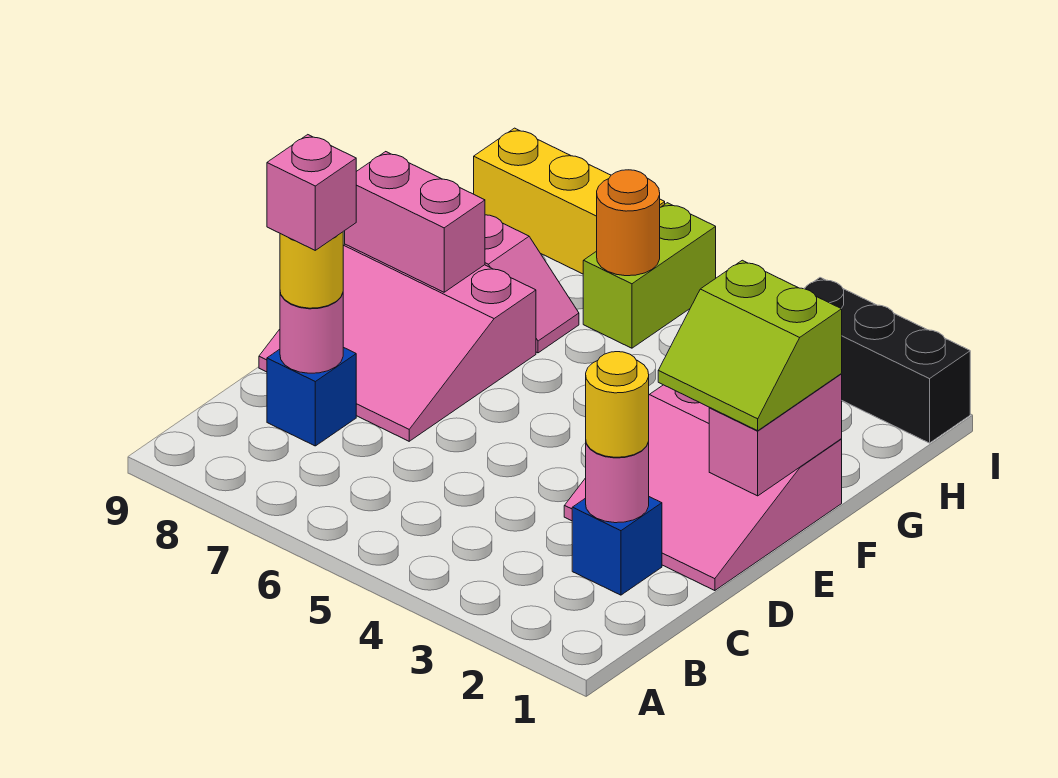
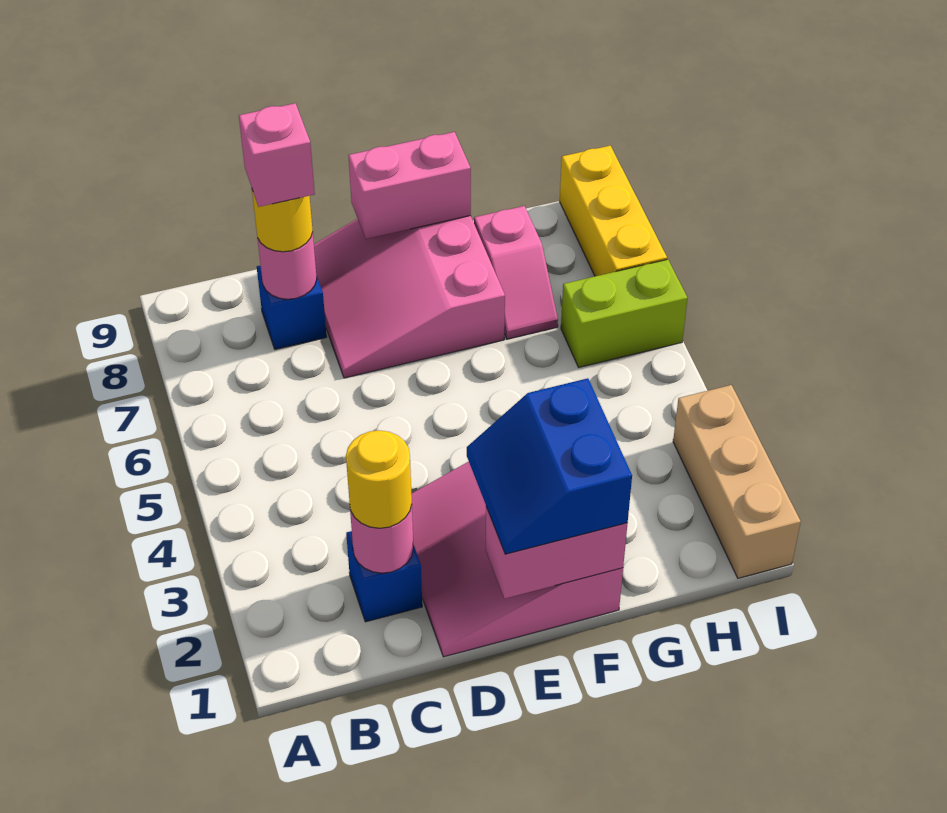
lime slope E1:F2 level 3 top F -> blue slope E1:F2 level 3 top F
pink brick F8:F9 level 2 -> pink brick E9:F9 level 2
orange round brick H6 level 2 -> none
black brick I1:I3 level 1 -> tan brick I1:I3 level 1

